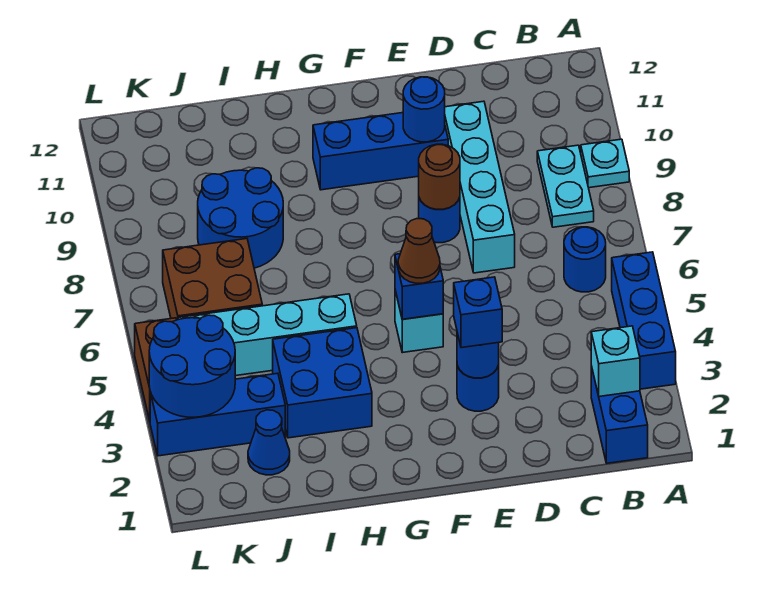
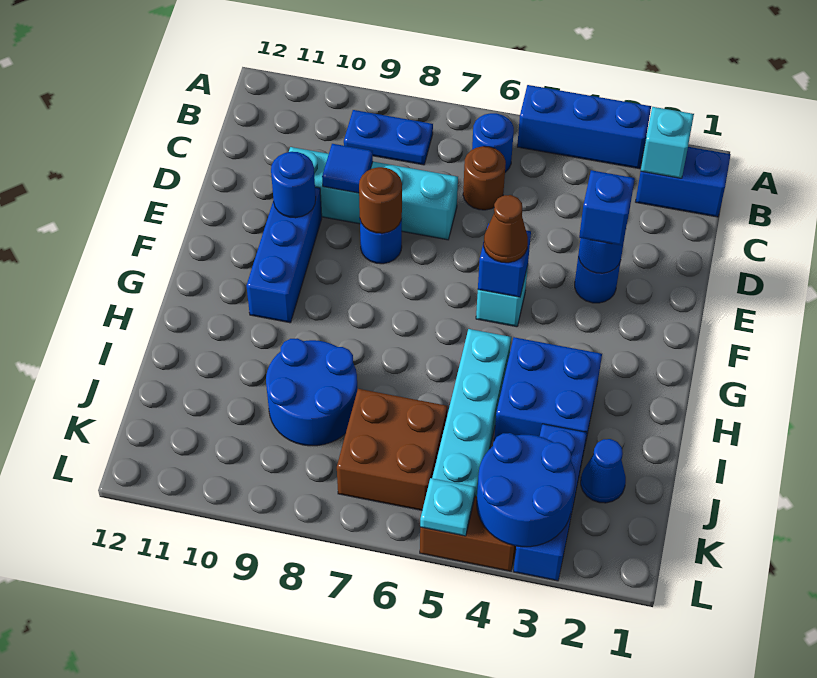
cyan plate A9 level 1 -> cyan plate L5 level 2
cyan plate B8:B9 level 1 -> blue plate B8:B9 level 1
none -> brown round brick C6 level 1
none -> blue tile D9 level 2

